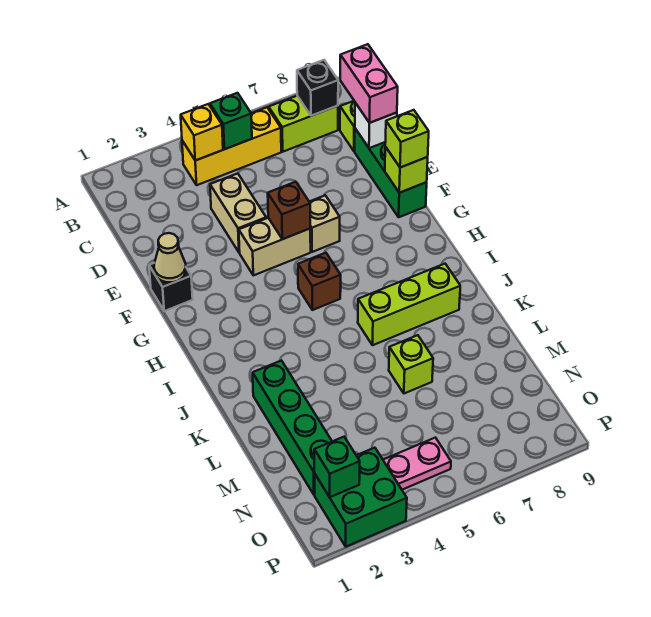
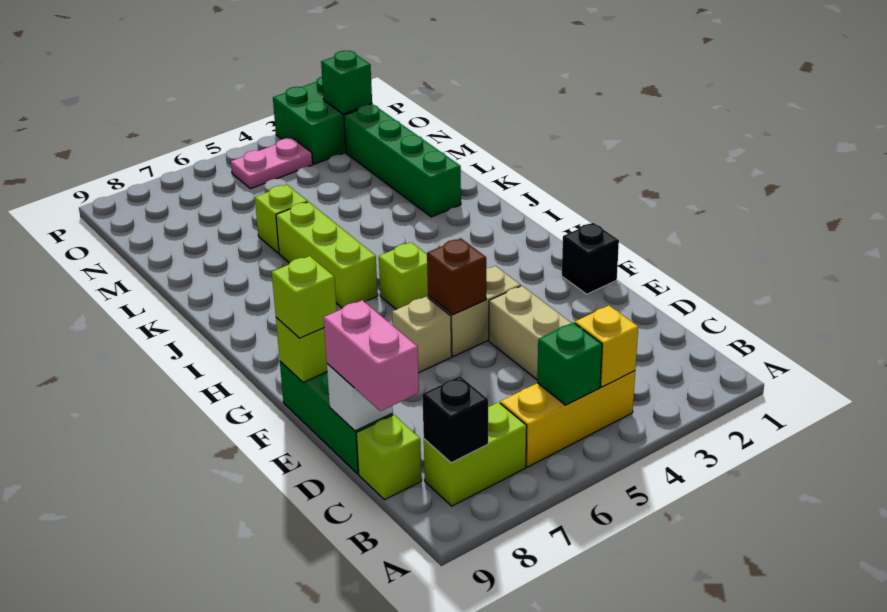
tan cone F1 level 2 -> none
brown brick H5 level 1 -> lime brick H5 level 1
lime brick J6:J8 level 1 -> lime brick I6:K6 level 1

